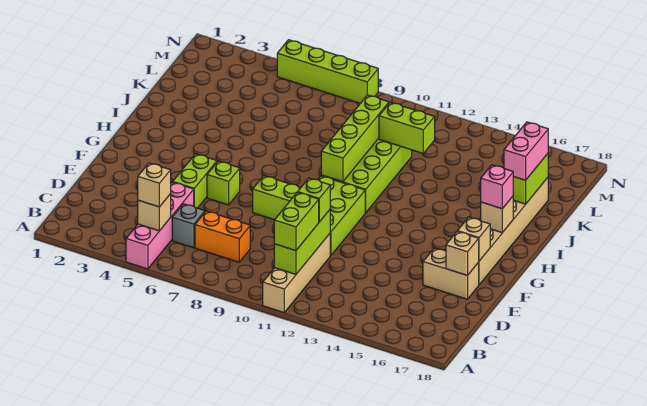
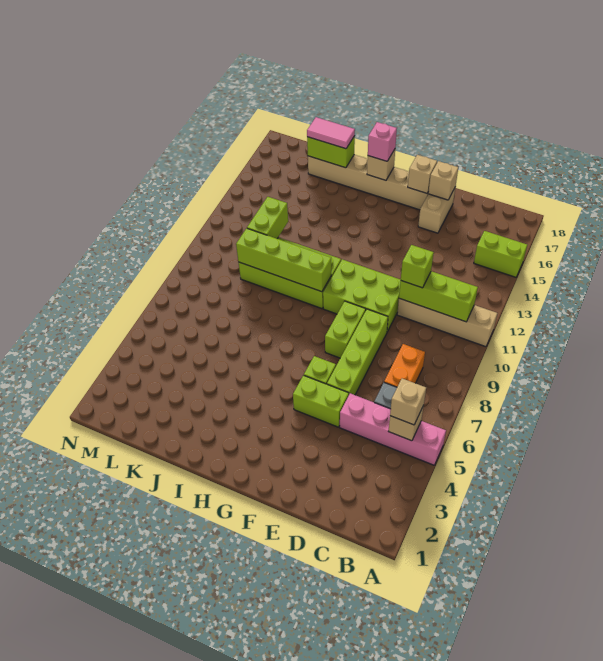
lime brick B11:C11 level 3 -> lime brick A15:B15 level 1
pink brick J17:K17 level 3 -> pink tile J17:K17 level 3
lime brick N5:N8 level 1 -> lime brick E6:E9 level 1

